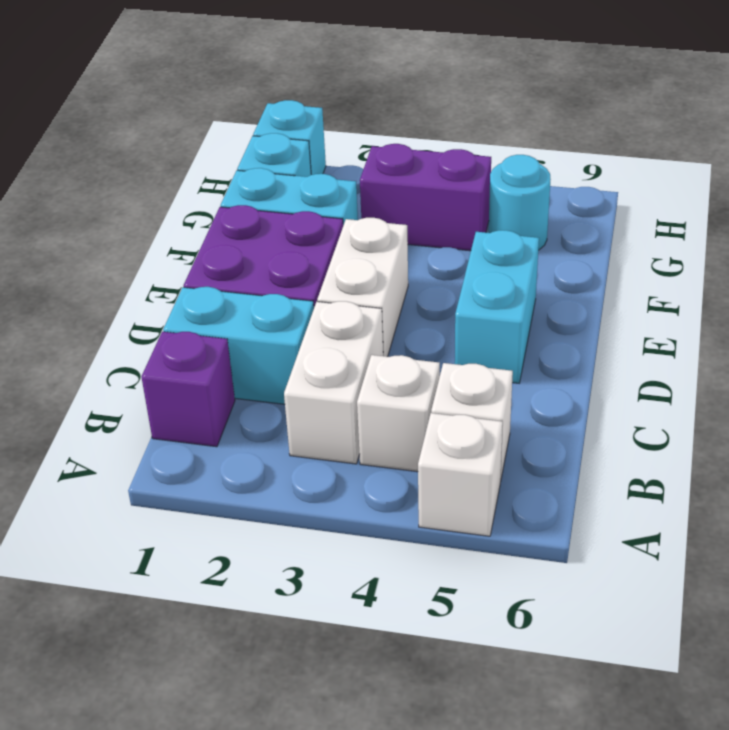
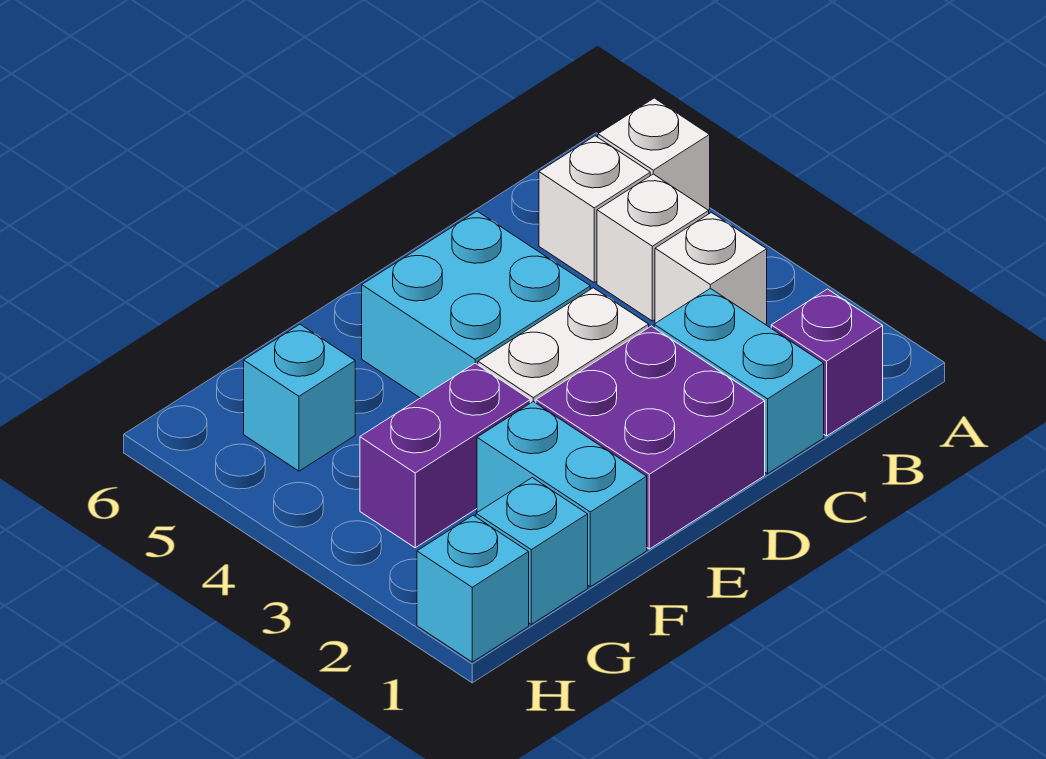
white brick B3:C3 level 1 -> white brick B3 level 1
cyan brick D5:E5 level 1 -> cyan brick D4:E5 level 1
purple brick G3:G4 level 1 -> purple brick F3:G3 level 1
cyan round brick G5 level 1 -> cyan brick G5 level 1

